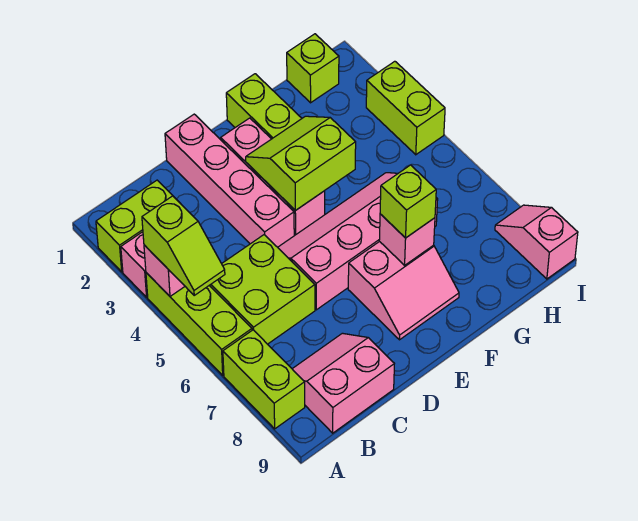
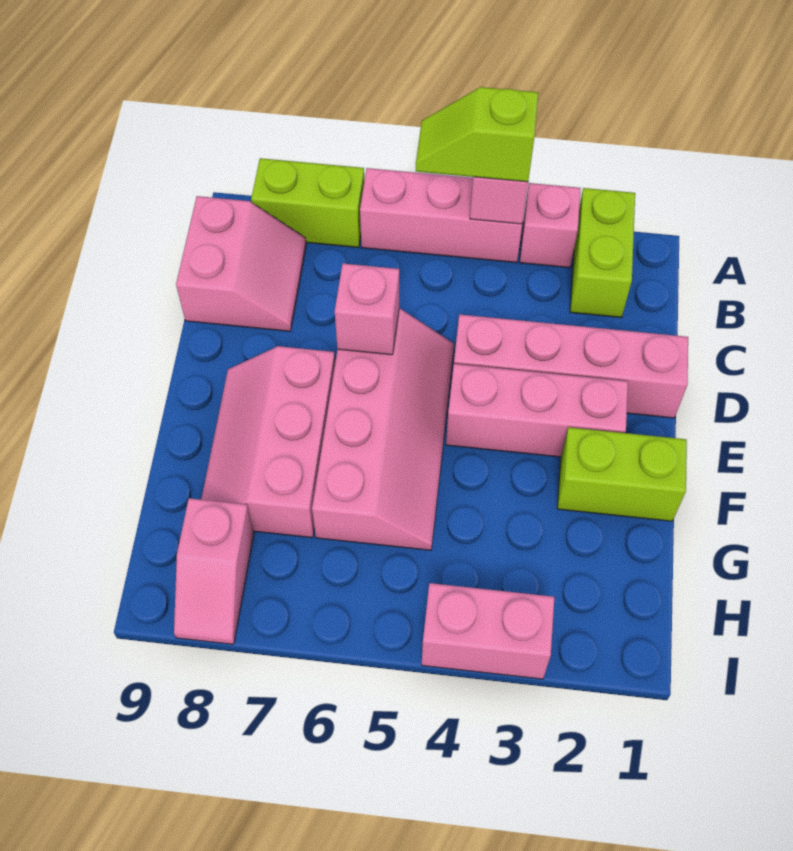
lime brick A4:A6 level 1 -> pink brick A4:A6 level 1
lime brick B5:C6 level 1 -> none
lime slope E3:F4 level 2 top 4 -> none
pink slope E7:F8 level 1 top 7 -> pink slope E7:G8 level 1 top 7
pink brick F7 level 2 -> pink brick D6 level 2
lime brick F7 level 3 -> none
lime brick H1 level 1 -> none
lime brick I3:I4 level 1 -> pink brick I3:I4 level 1
pink slope I8:I9 level 1 top 9 -> pink slope H8:I8 level 1 top H

